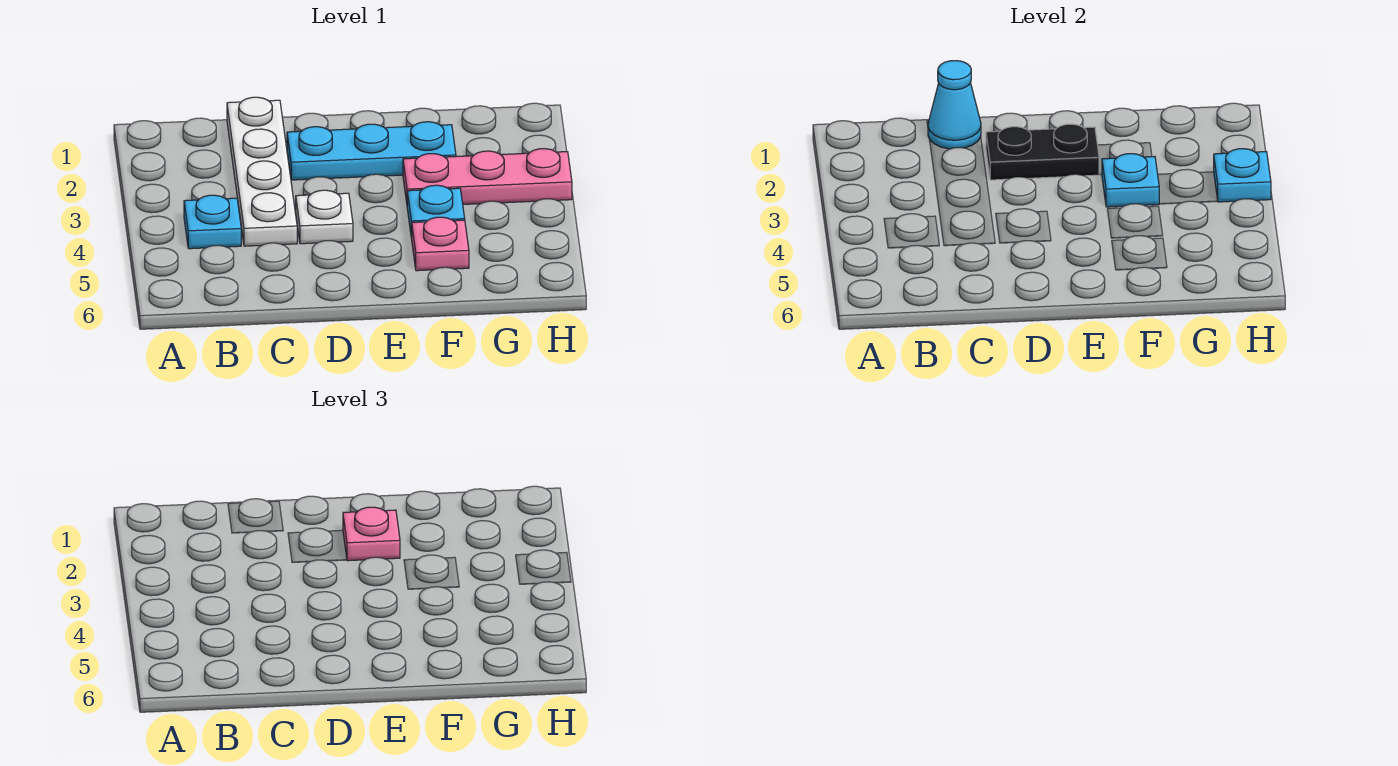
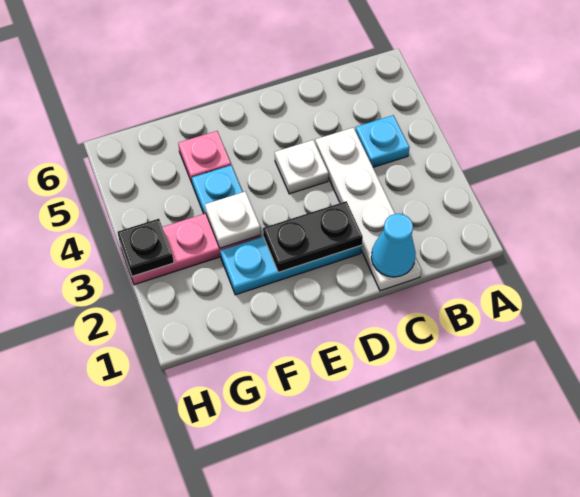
pink plate E2 level 3 -> none
cyan plate F3 level 2 -> white plate F3 level 2
cyan plate H3 level 2 -> black plate H3 level 2

